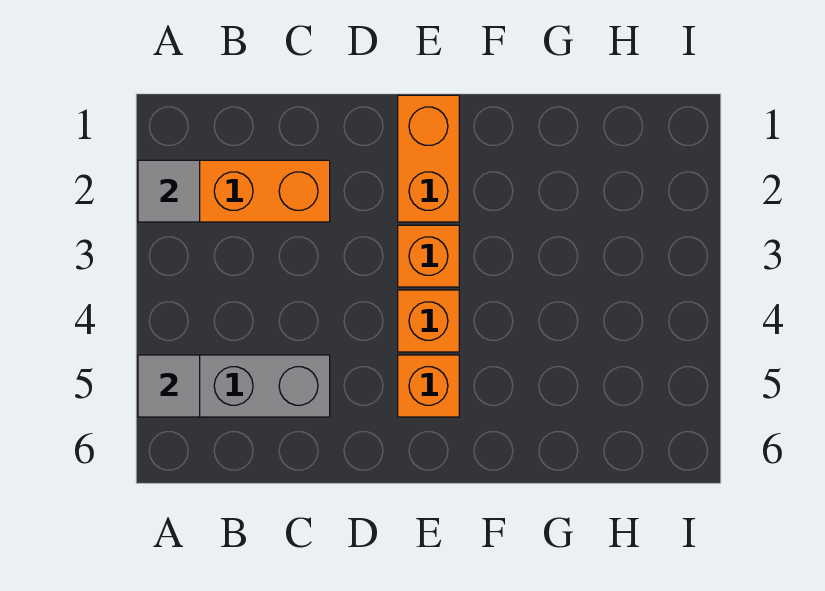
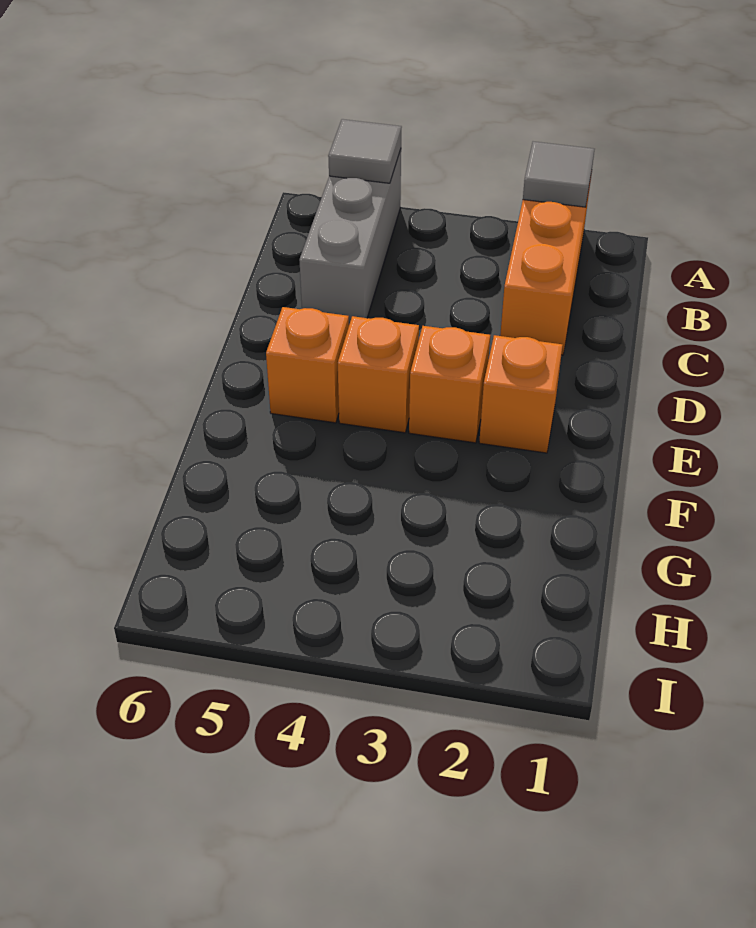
orange brick E1:E2 level 1 -> orange brick E2 level 1

